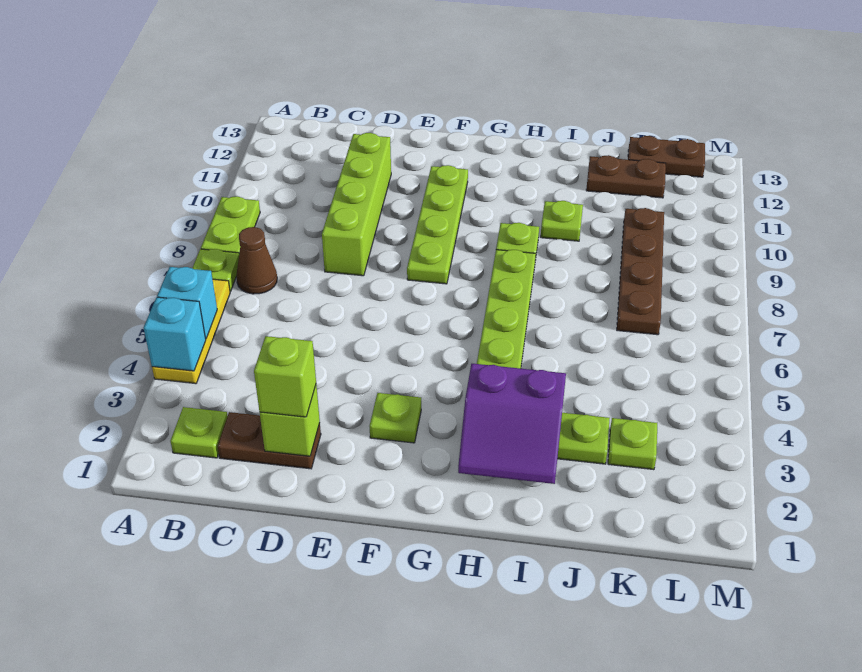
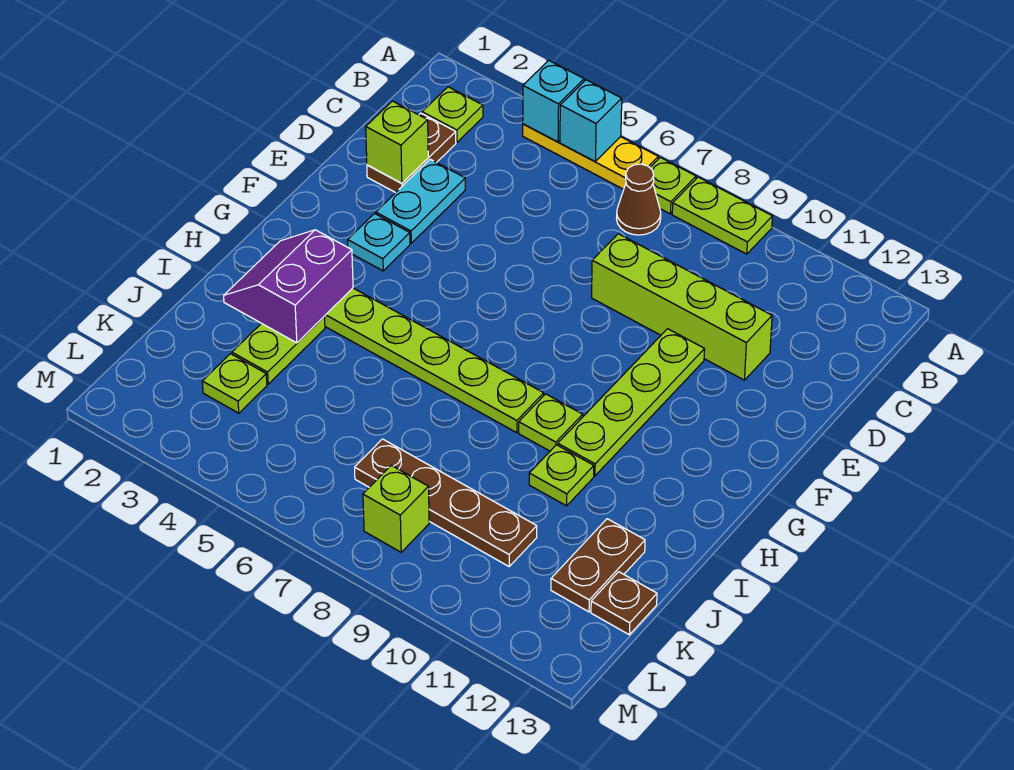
lime brick D2 level 3 -> lime brick L8 level 1
none -> cyan plate D3:E3 level 1
lime plate F3 level 1 -> cyan plate F3 level 1
lime plate F8:F11 level 1 -> lime plate E10:H10 level 1
brown plate K13:L13 level 1 -> brown plate K13 level 1

